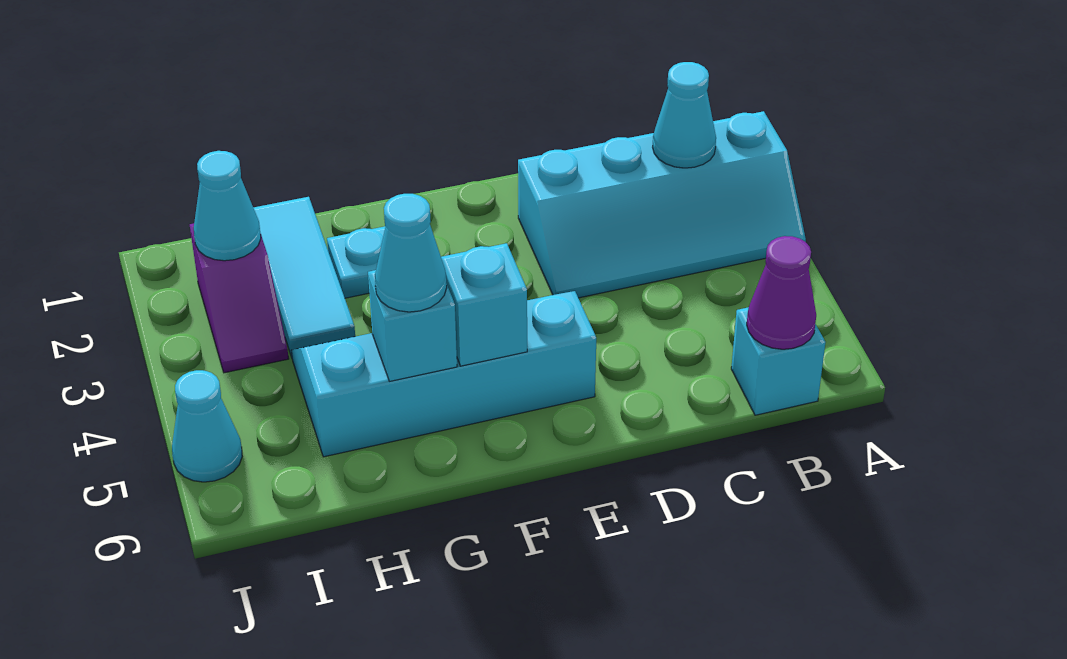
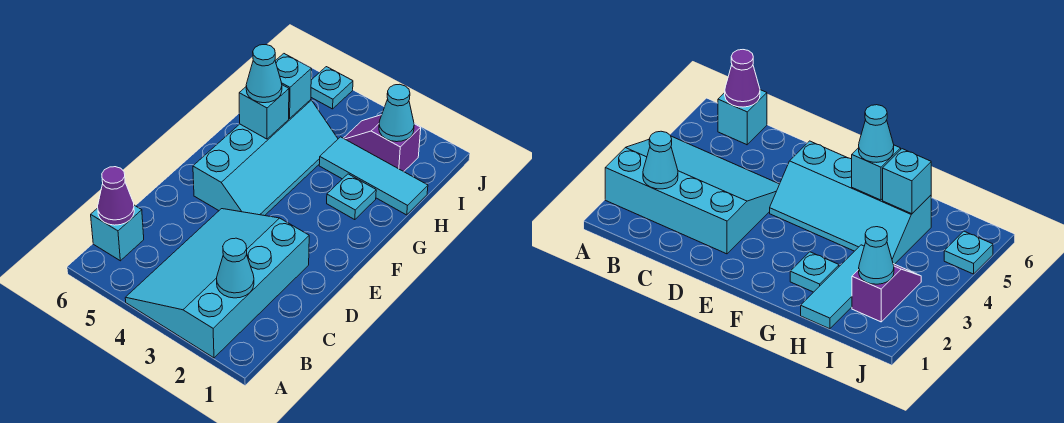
cyan slope A2:D3 level 1 top 2 -> cyan slope A2:D4 level 1 top 2
cyan brick F5 level 2 -> cyan brick H5 level 2
cyan cone J5 level 1 -> cyan plate J5 level 1

